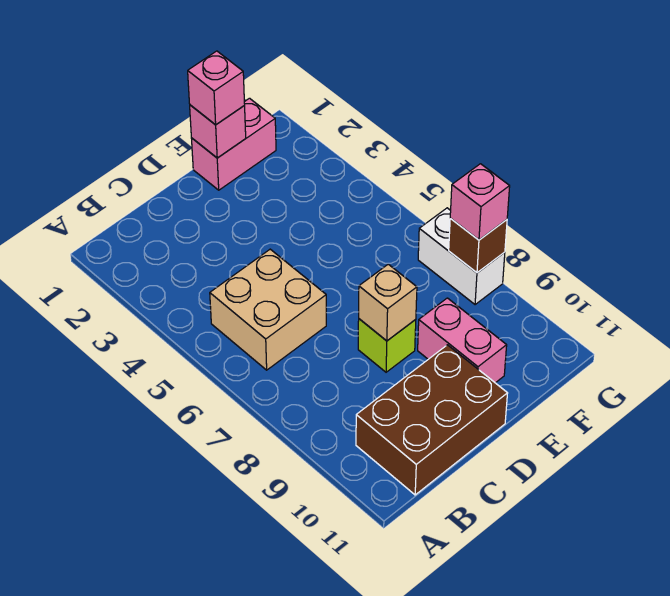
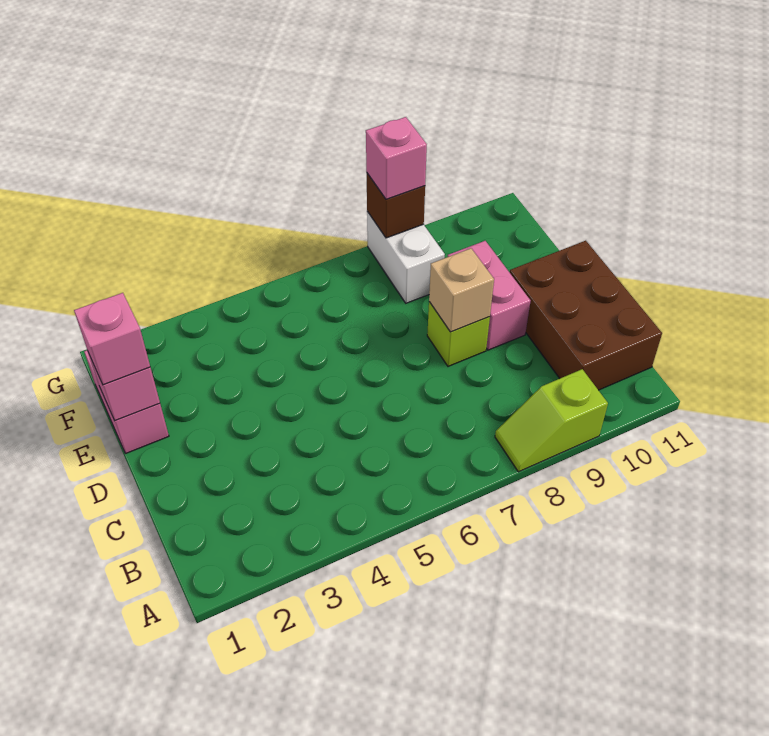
none -> lime slope A8:A9 level 1 top 9
tan brick B5:C6 level 1 -> none
pink brick E9:E10 level 1 -> pink brick D9:E9 level 1
white brick G7:G8 level 1 -> white brick F8:G8 level 1

